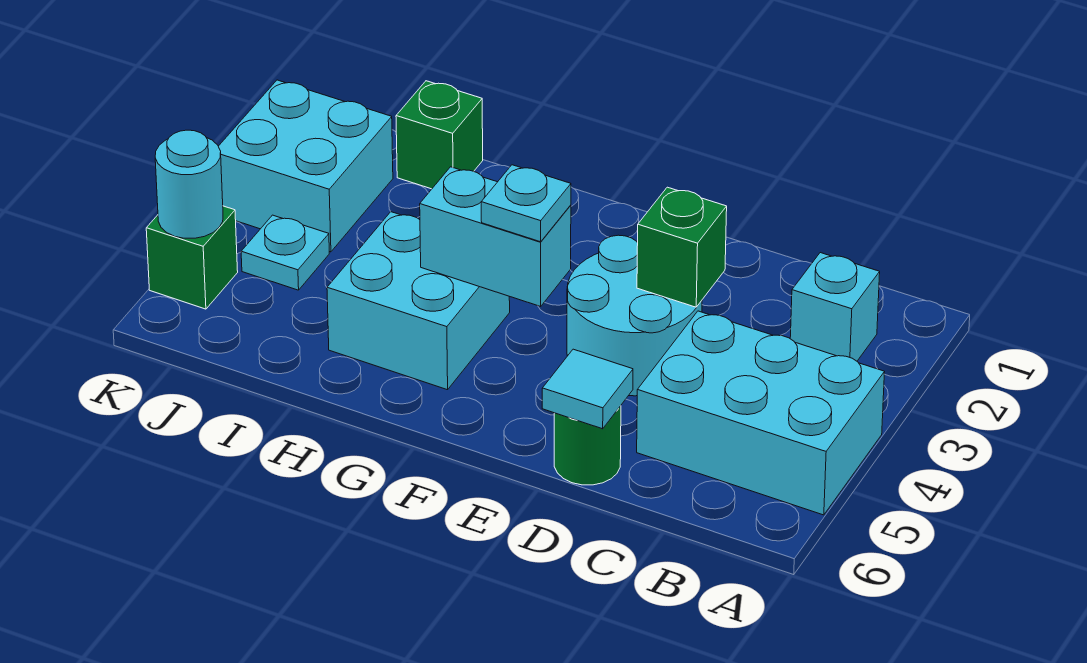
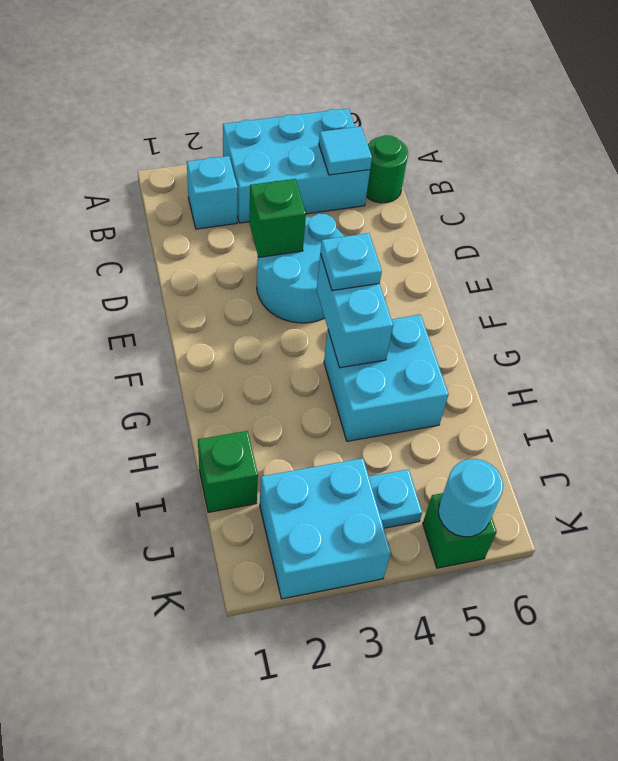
cyan brick A4:C5 level 1 -> cyan brick A3:B5 level 1
green round brick D6 level 1 -> green round brick B6 level 1
cyan tile D6 level 2 -> cyan tile B5 level 2

